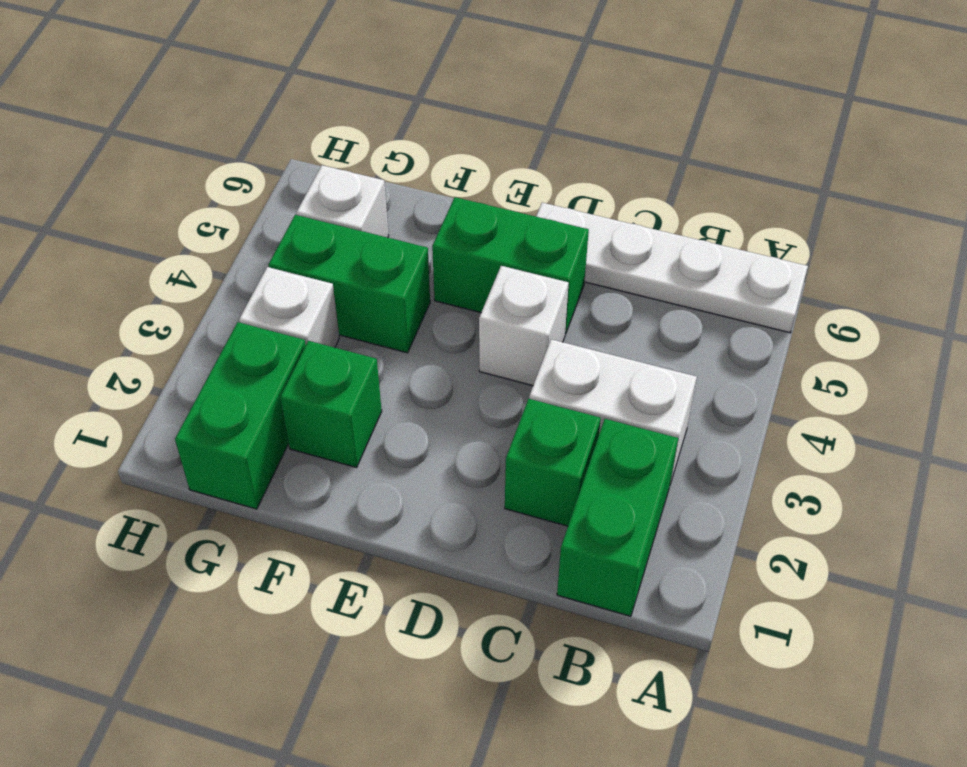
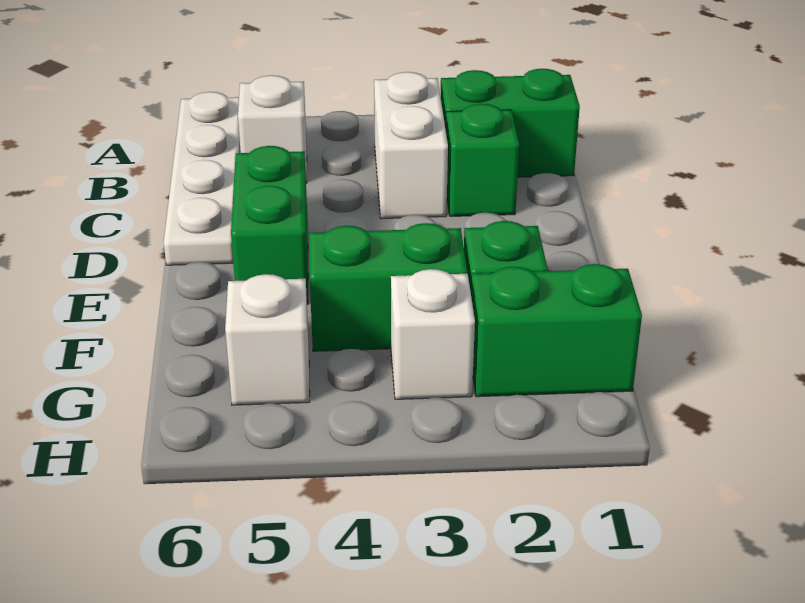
white brick D4 level 1 -> white brick B5 level 1
green brick F4:G4 level 1 -> green brick F3:F4 level 1

